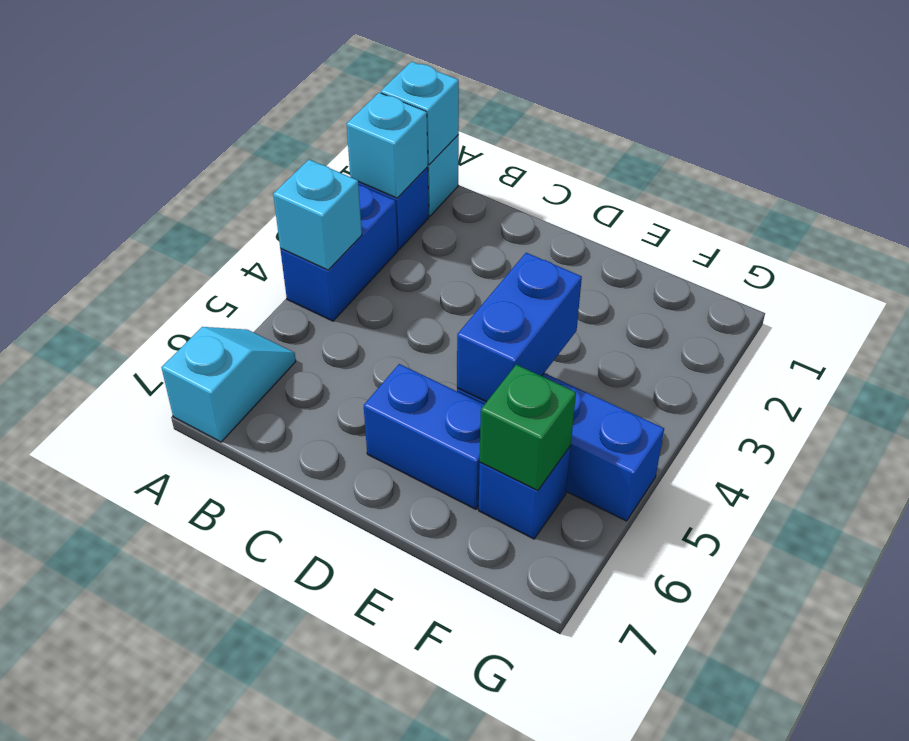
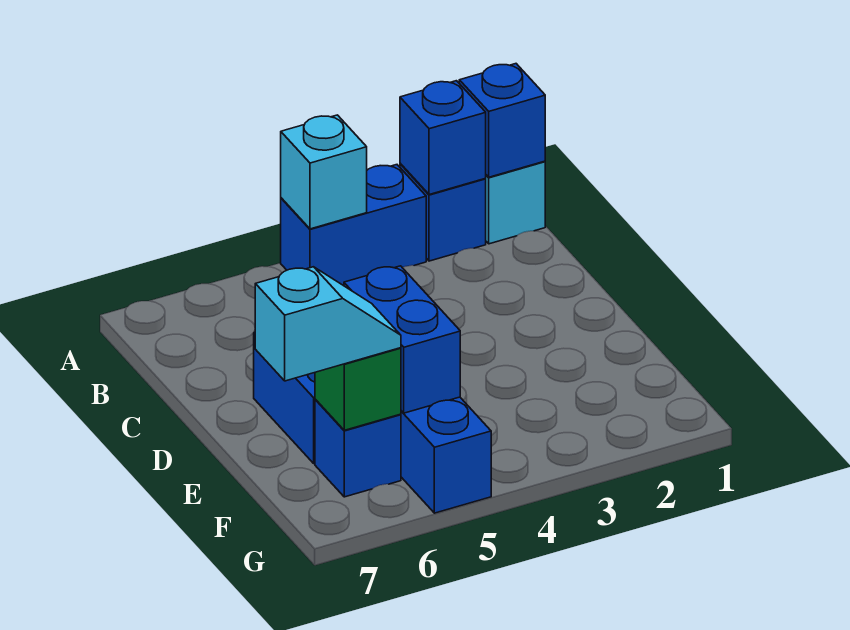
cyan brick A1 level 2 -> blue brick A1 level 2
cyan brick A2 level 2 -> blue brick A2 level 2
cyan slope A6:A7 level 1 top 7 -> cyan slope F6:F7 level 3 top 7
blue brick E4:E5 level 2 -> blue brick E5:F5 level 2

